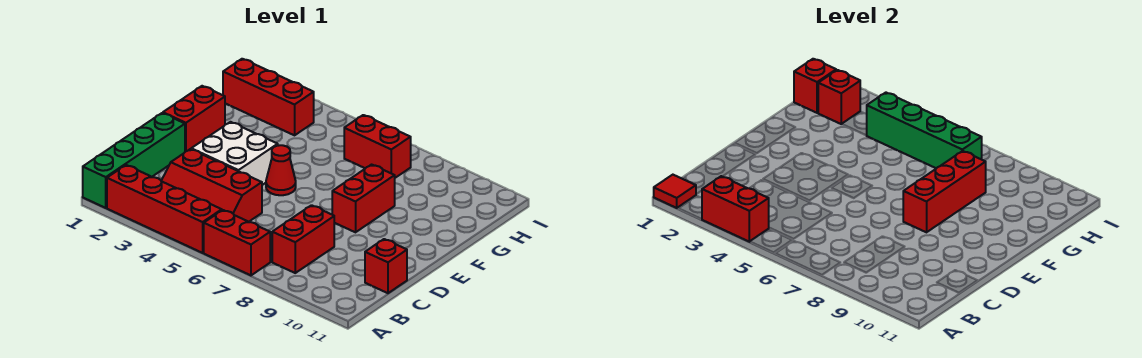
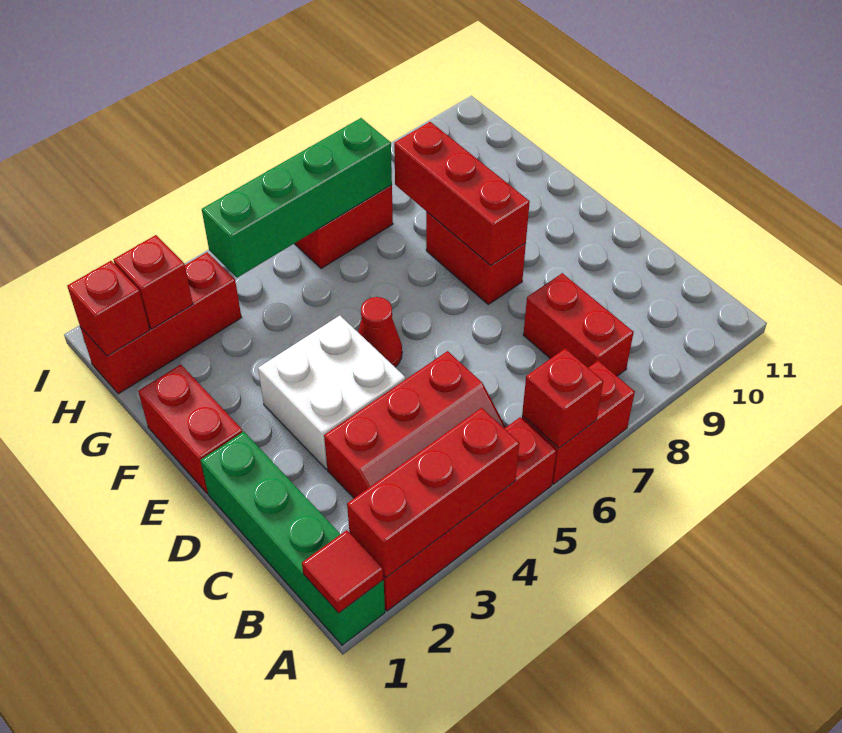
red brick A3:A4 level 2 -> red brick A2:A4 level 2
red brick C11 level 1 -> red brick A6 level 2

